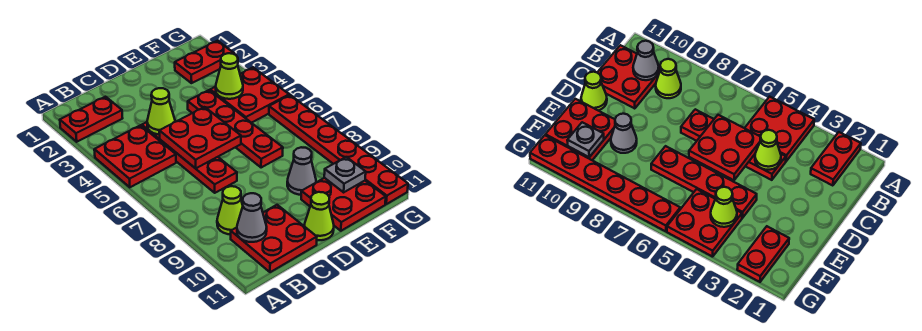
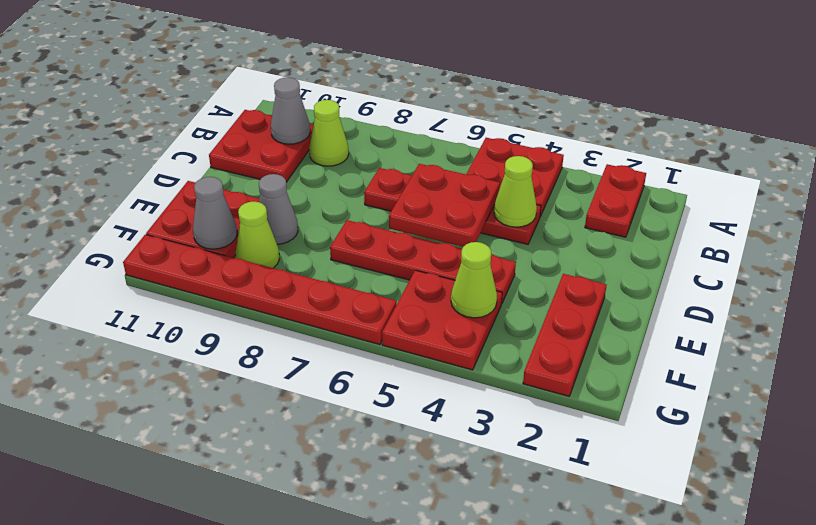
lime cone D11 level 1 -> lime cone F9 level 1
red plate F2:G2 level 1 -> red plate E2:G2 level 1
grey plate F10 level 2 -> grey cone F10 level 2

